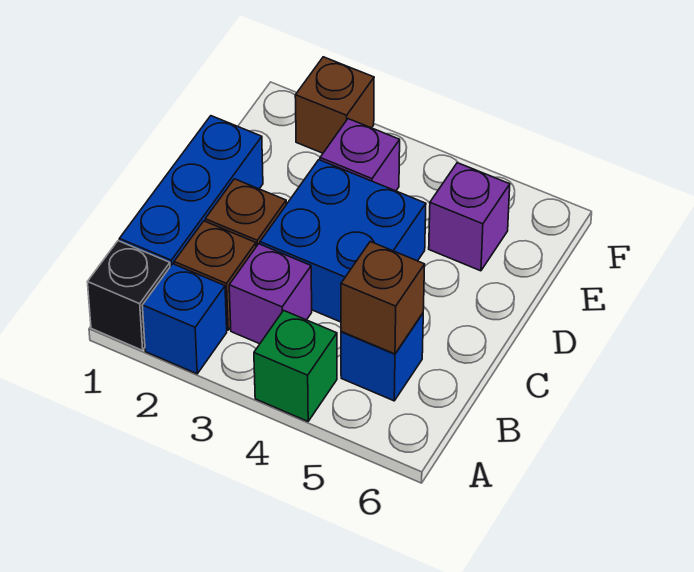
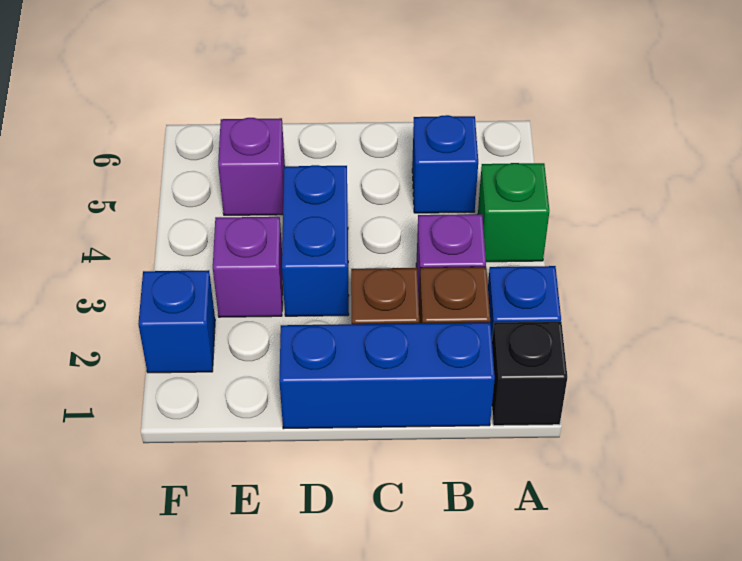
brown brick B5 level 2 -> none
blue brick C3:D4 level 1 -> blue brick D3:D4 level 1
brown brick F2 level 1 -> blue brick F2 level 1

